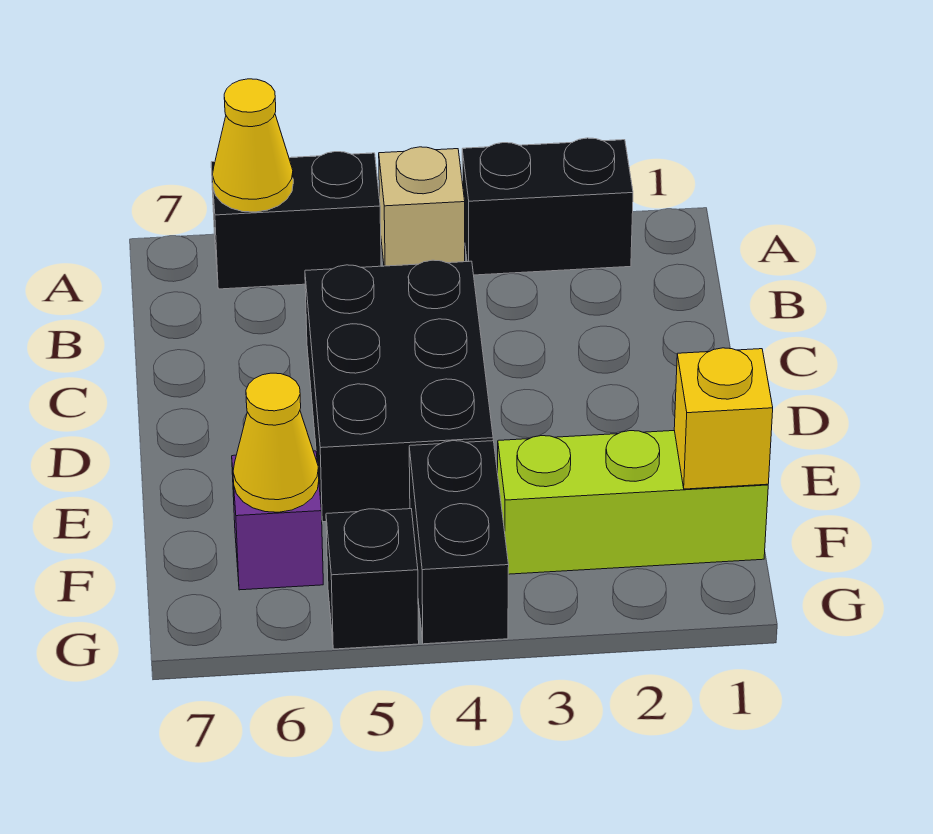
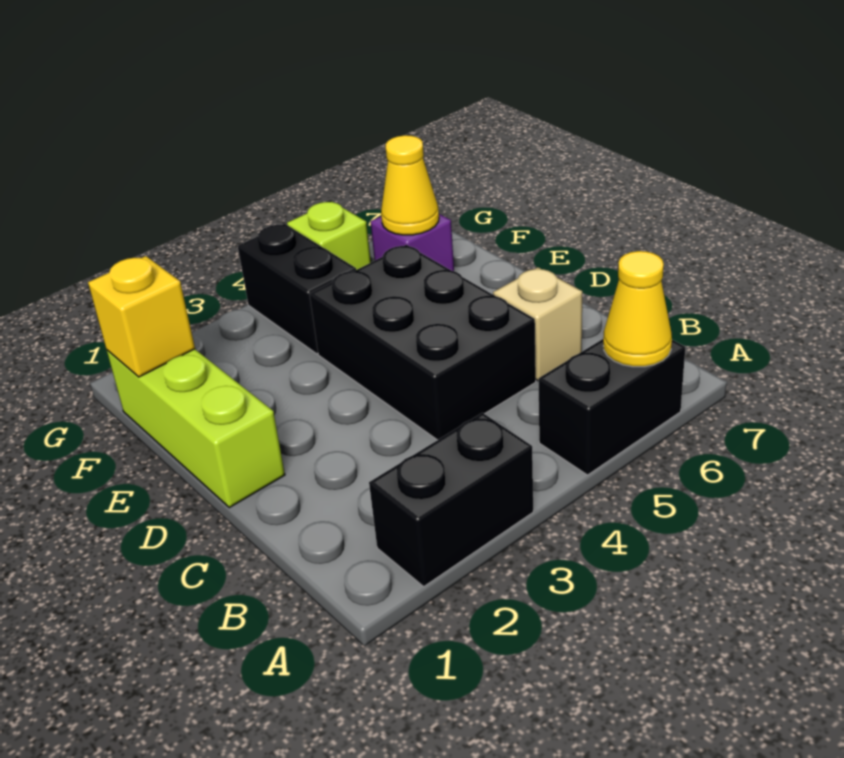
tan brick A4 level 1 -> tan brick C6 level 1
lime brick F1:F3 level 1 -> lime brick D1:F1 level 1
black brick G5 level 1 -> lime brick G5 level 1

